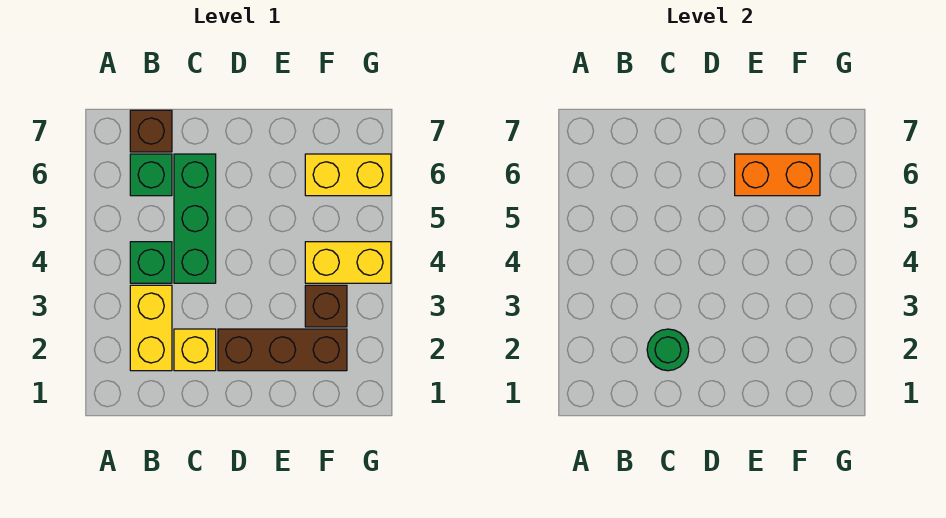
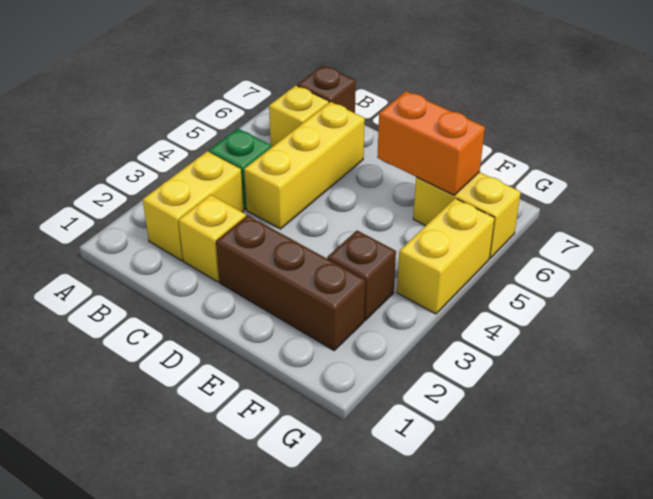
green brick B6 level 1 -> yellow brick B6 level 1
green round brick C2 level 2 -> none
green brick C4:C6 level 1 -> yellow brick C4:C6 level 1
yellow brick F4:G4 level 1 -> yellow brick G4:G5 level 1

